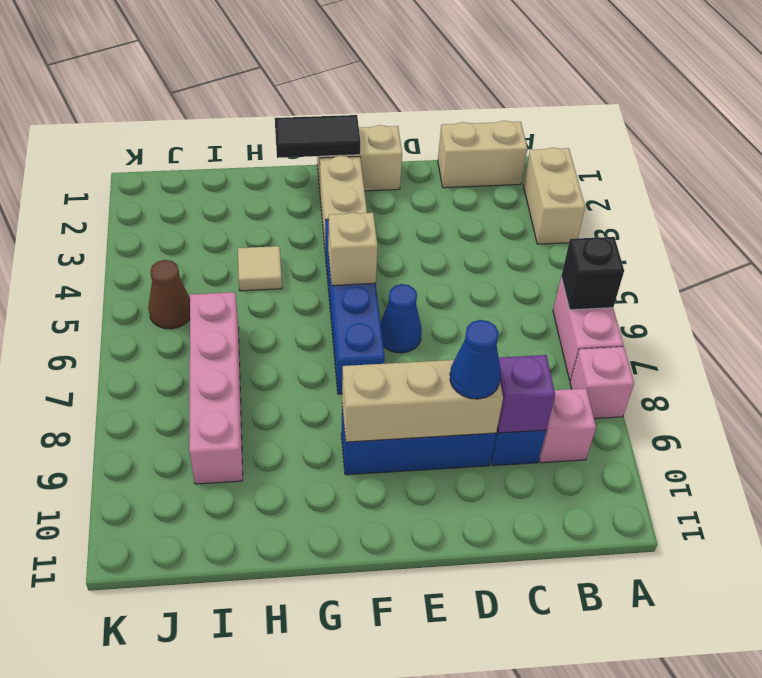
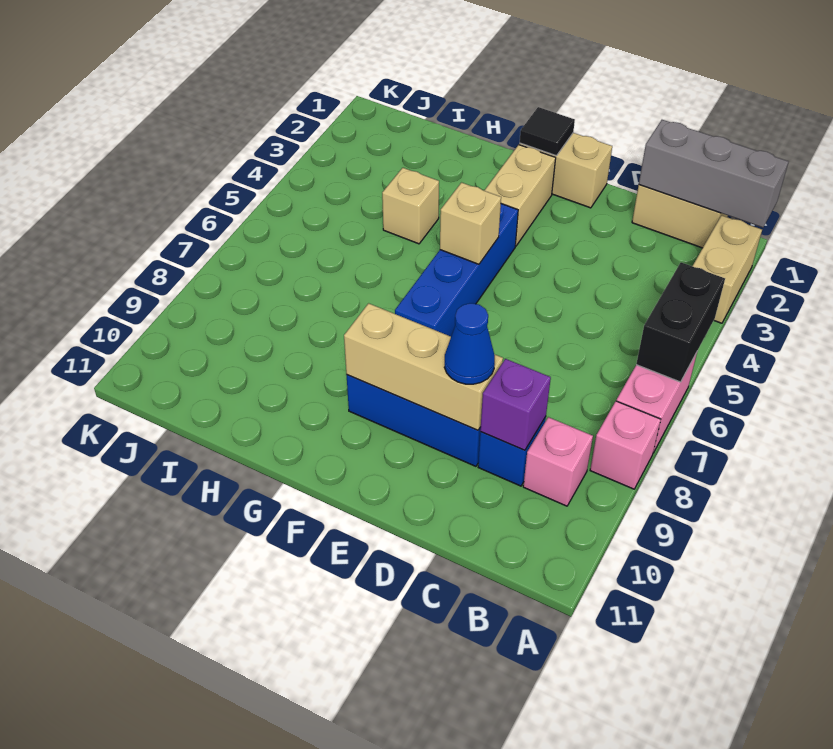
none -> grey brick A1:C1 level 2
black brick A6 level 2 -> black brick A5:A6 level 2
blue cone E6 level 1 -> none
black tile F1:G1 level 2 -> black tile F1 level 2
tan tile H4 level 1 -> tan brick H4 level 1
pink brick I6:I9 level 1 -> none
brown cone J5 level 1 -> none

